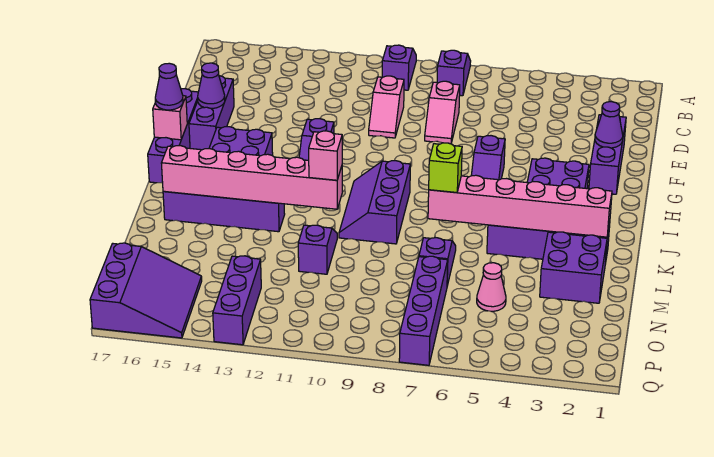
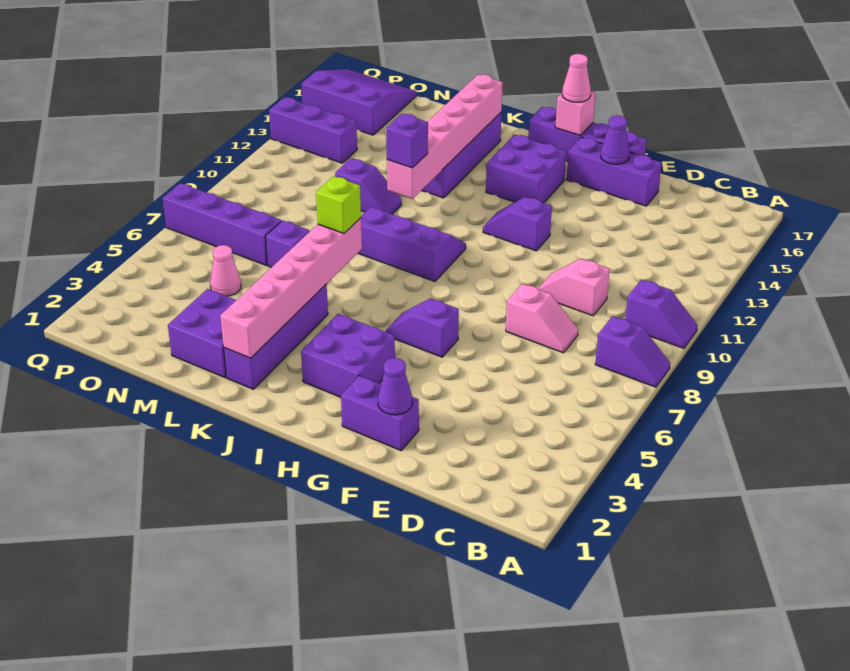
pink slope D8:E8 level 1 top D -> pink slope D8:E8 level 1 top E
purple brick E2:G2 level 1 -> purple brick F2:G2 level 1
purple cone H17 level 3 -> pink cone H17 level 3
pink brick K11 level 3 -> purple brick K11 level 3
purple slope O15:Q17 level 1 top 17 -> purple slope O15:Q17 level 1 top 15

